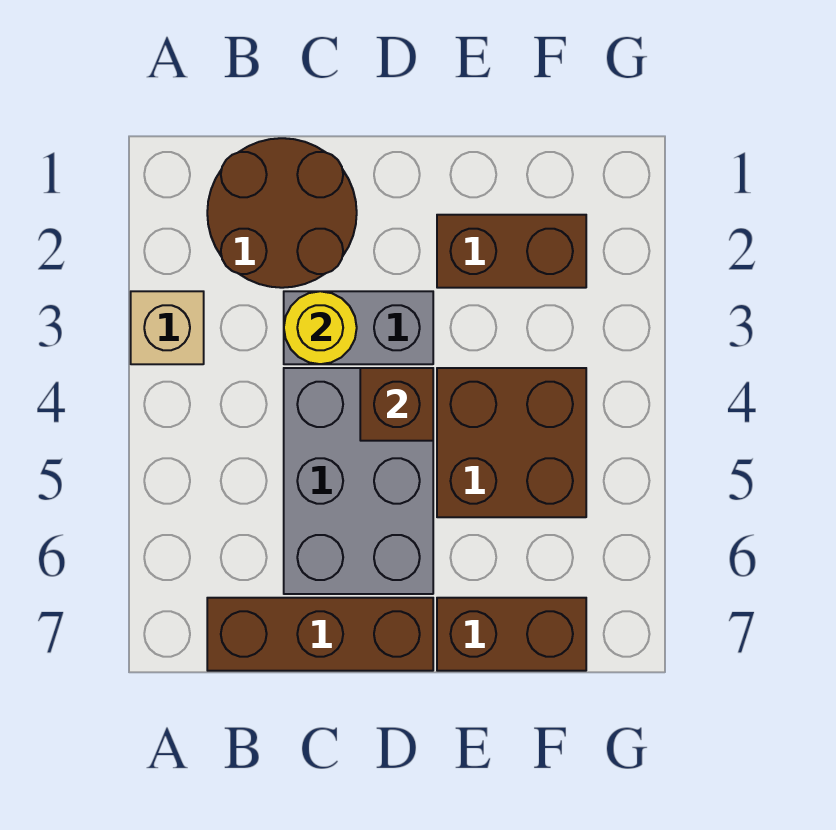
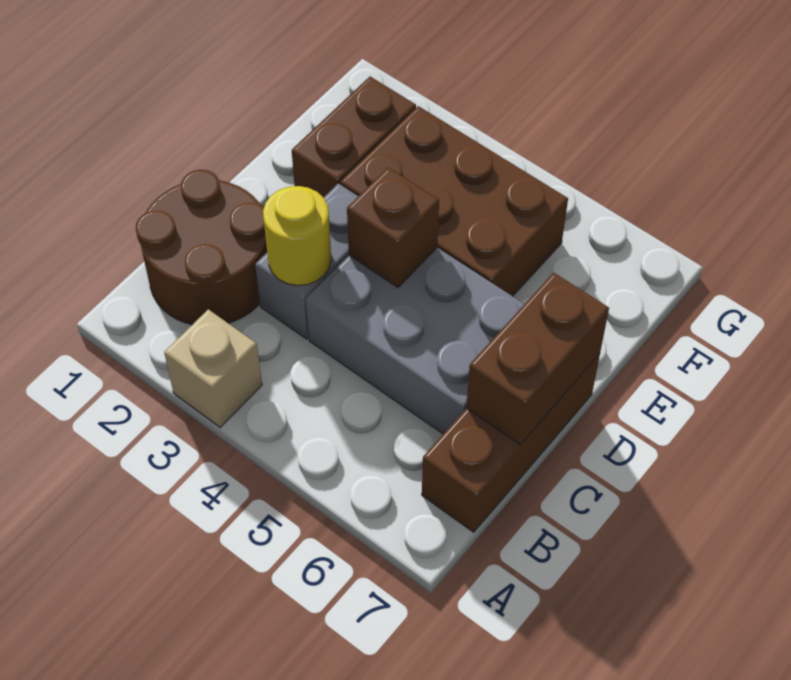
brown brick E4:F5 level 1 -> brown brick E3:F5 level 1
brown brick E7:F7 level 1 -> brown brick C7:D7 level 2

